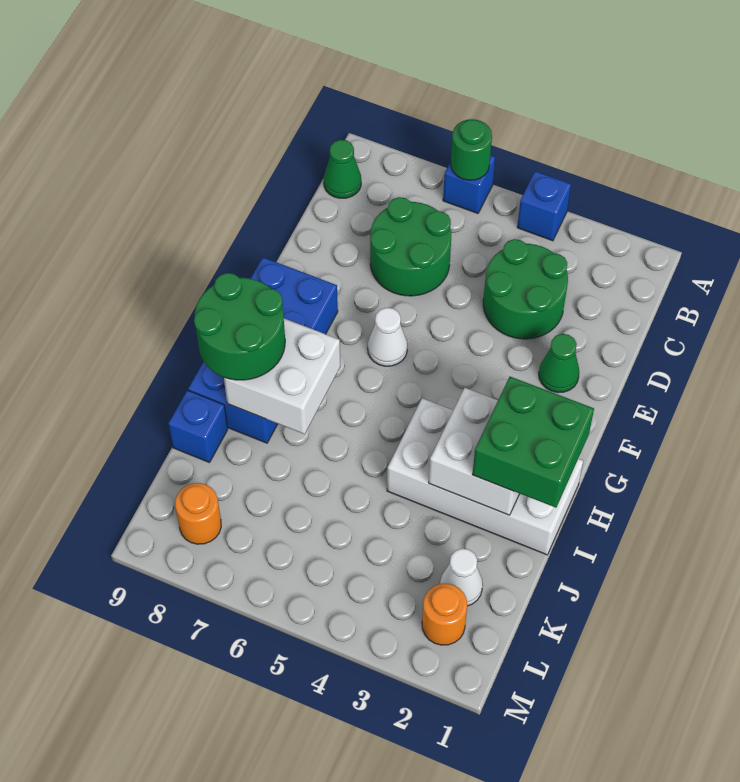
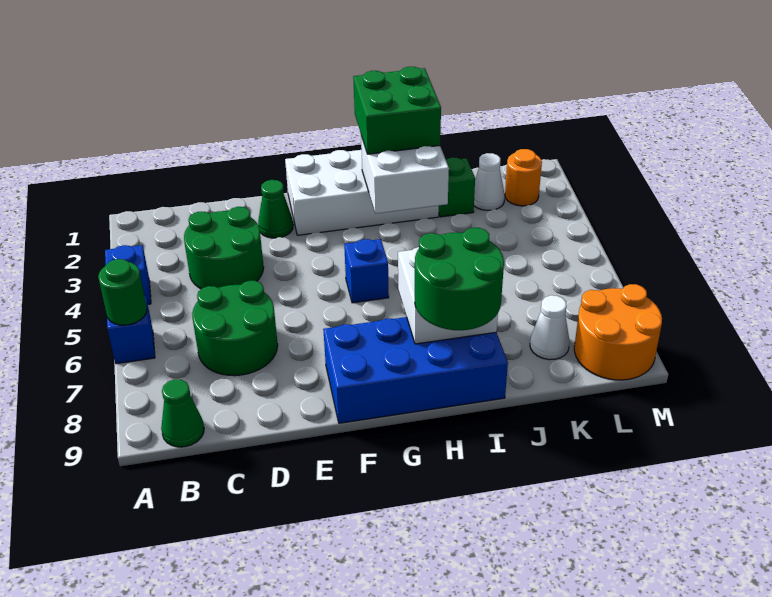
white cone F6 level 1 -> white cone K8 level 1
white brick H1:I4 level 1 -> white brick F1:I2 level 1
none -> green brick J2 level 1
blue brick J9 level 1 -> blue brick G5 level 1
orange round brick L8 level 1 -> orange round brick L8:M9 level 1

